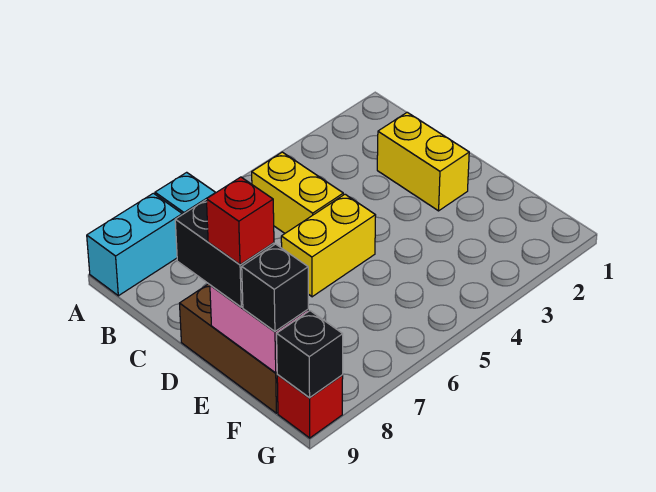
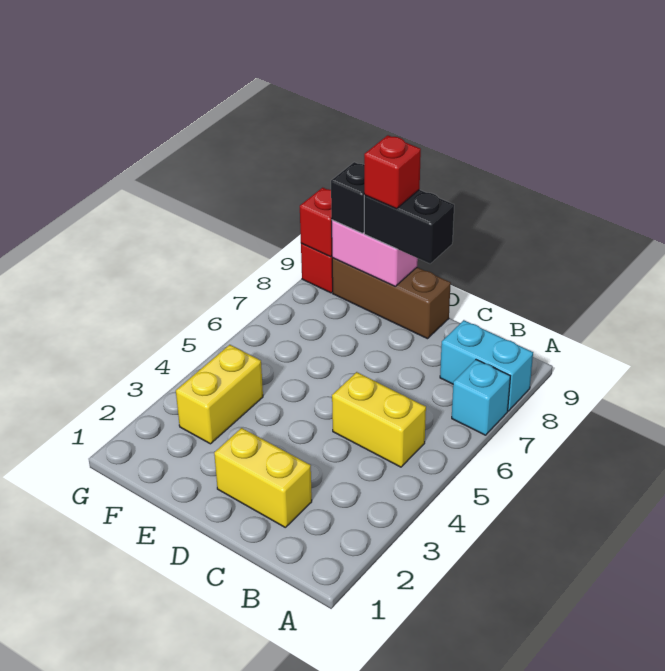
cyan brick A8:A9 level 1 -> cyan brick A8:B8 level 1
yellow brick D5:D6 level 1 -> yellow brick F3:F4 level 1
black brick G9 level 2 -> red brick G9 level 2

